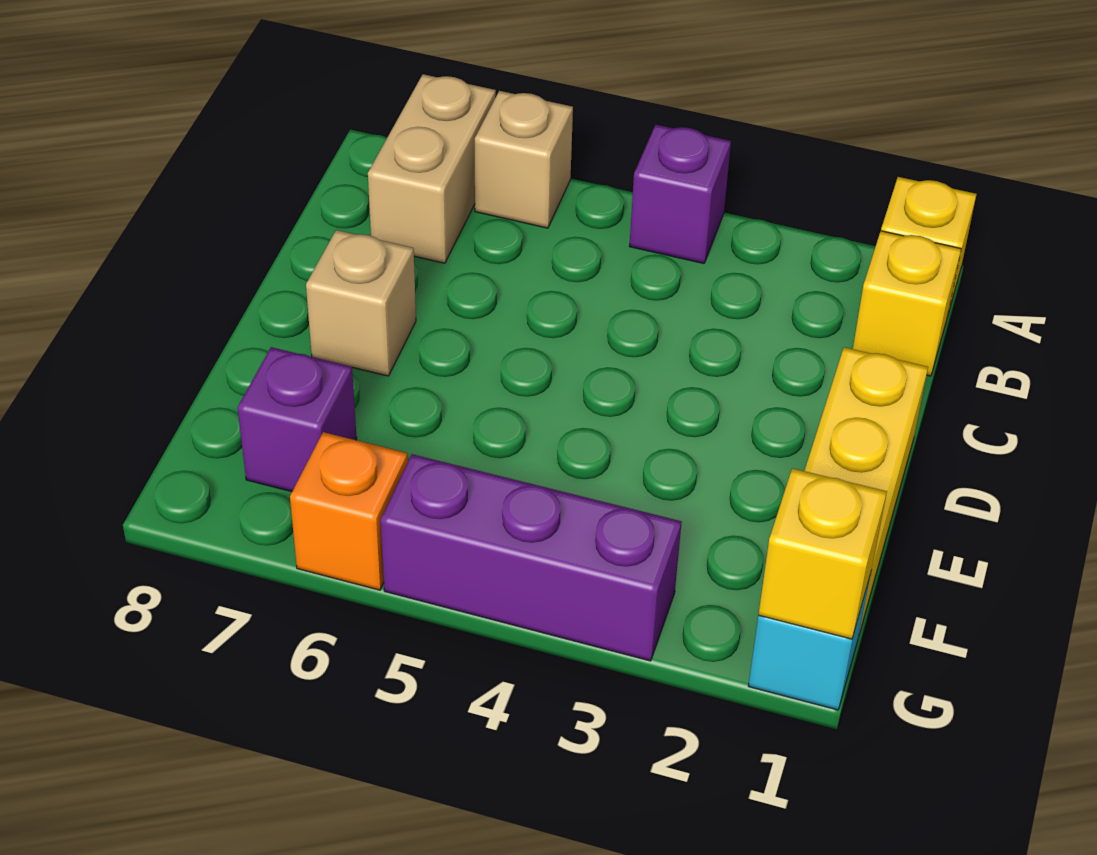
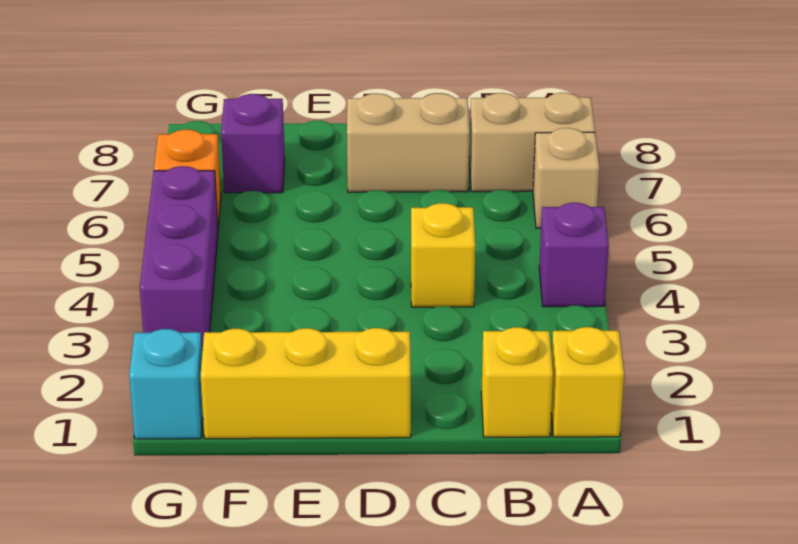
tan brick D7 level 1 -> tan brick C7:D7 level 1
yellow brick G1 level 2 -> yellow brick C4 level 1

